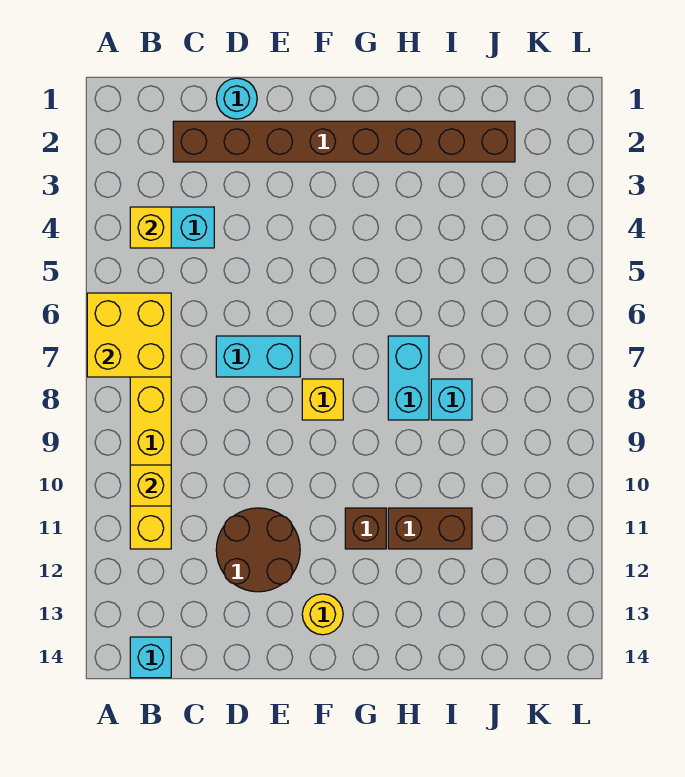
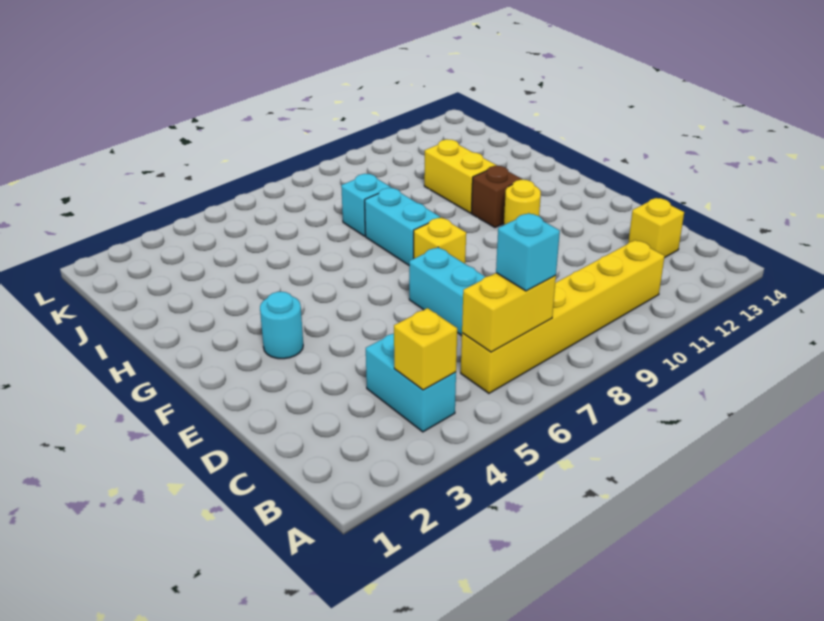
yellow brick A6:B7 level 2 -> yellow brick B6:B7 level 2
yellow brick B10 level 2 -> yellow brick C13 level 1
cyan brick B14 level 1 -> cyan brick B7 level 3
brown brick C2:J2 level 1 -> none
cyan round brick D1 level 1 -> cyan round brick F3 level 1
brown round brick D11:E12 level 1 -> none
yellow round brick F13 level 1 -> yellow round brick F11 level 1
cyan brick H7:H8 level 1 -> cyan brick G8:H8 level 1
brown brick H11:I11 level 1 -> yellow brick H11:I11 level 1

